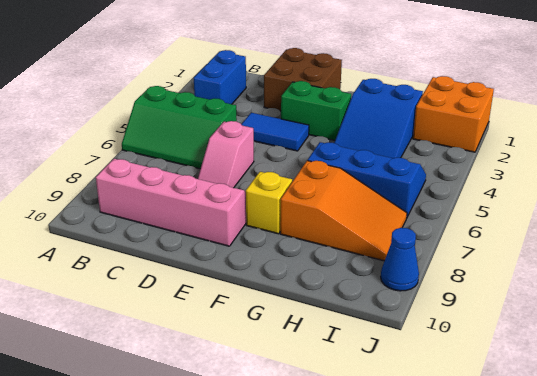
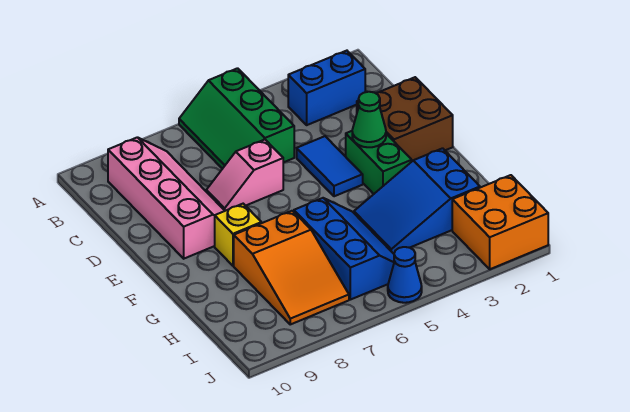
none -> green cone E3 level 2
blue cone J9 level 1 -> blue cone J5 level 1

